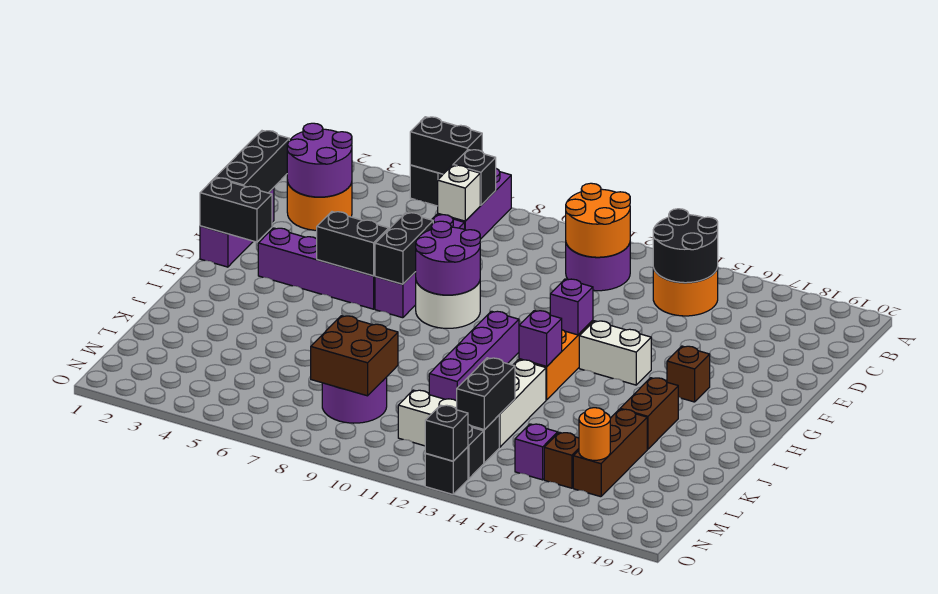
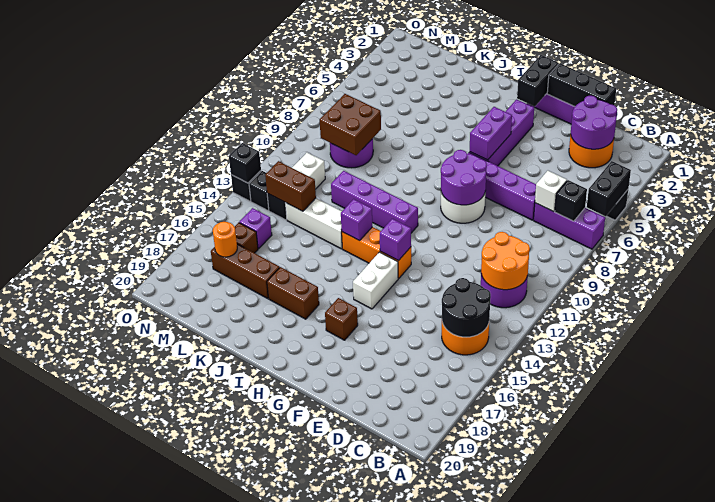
black brick F7:G7 level 2 -> none
black brick G5:G6 level 2 -> purple brick G5:G6 level 2
black brick L13:M13 level 2 -> brown brick L13:M13 level 2

